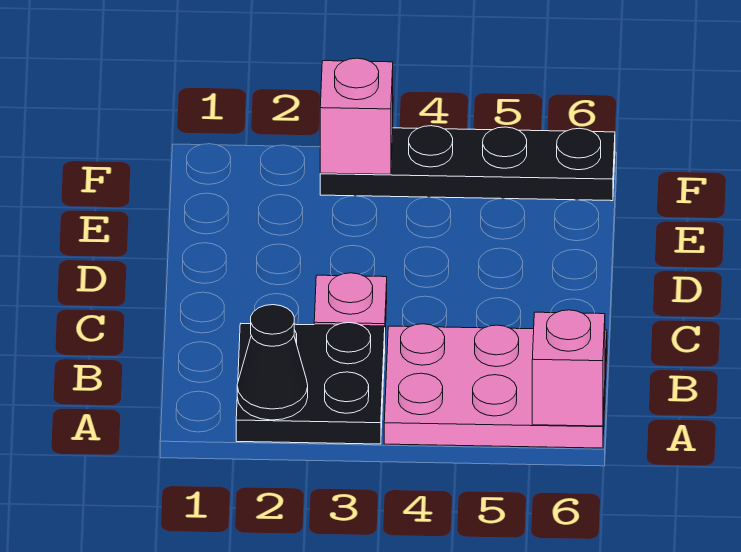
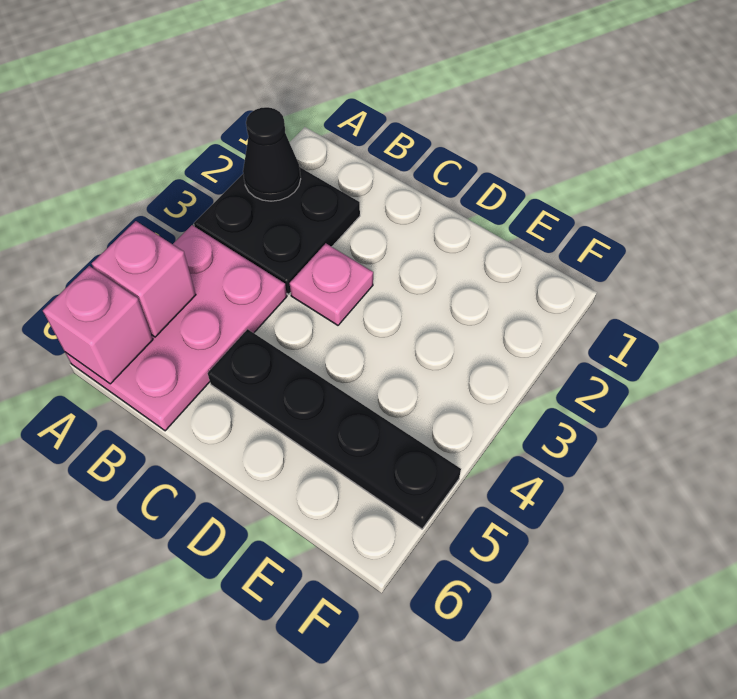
black plate F3:F6 level 1 -> black plate C5:F5 level 1
pink brick F3 level 2 -> pink brick A5 level 2

